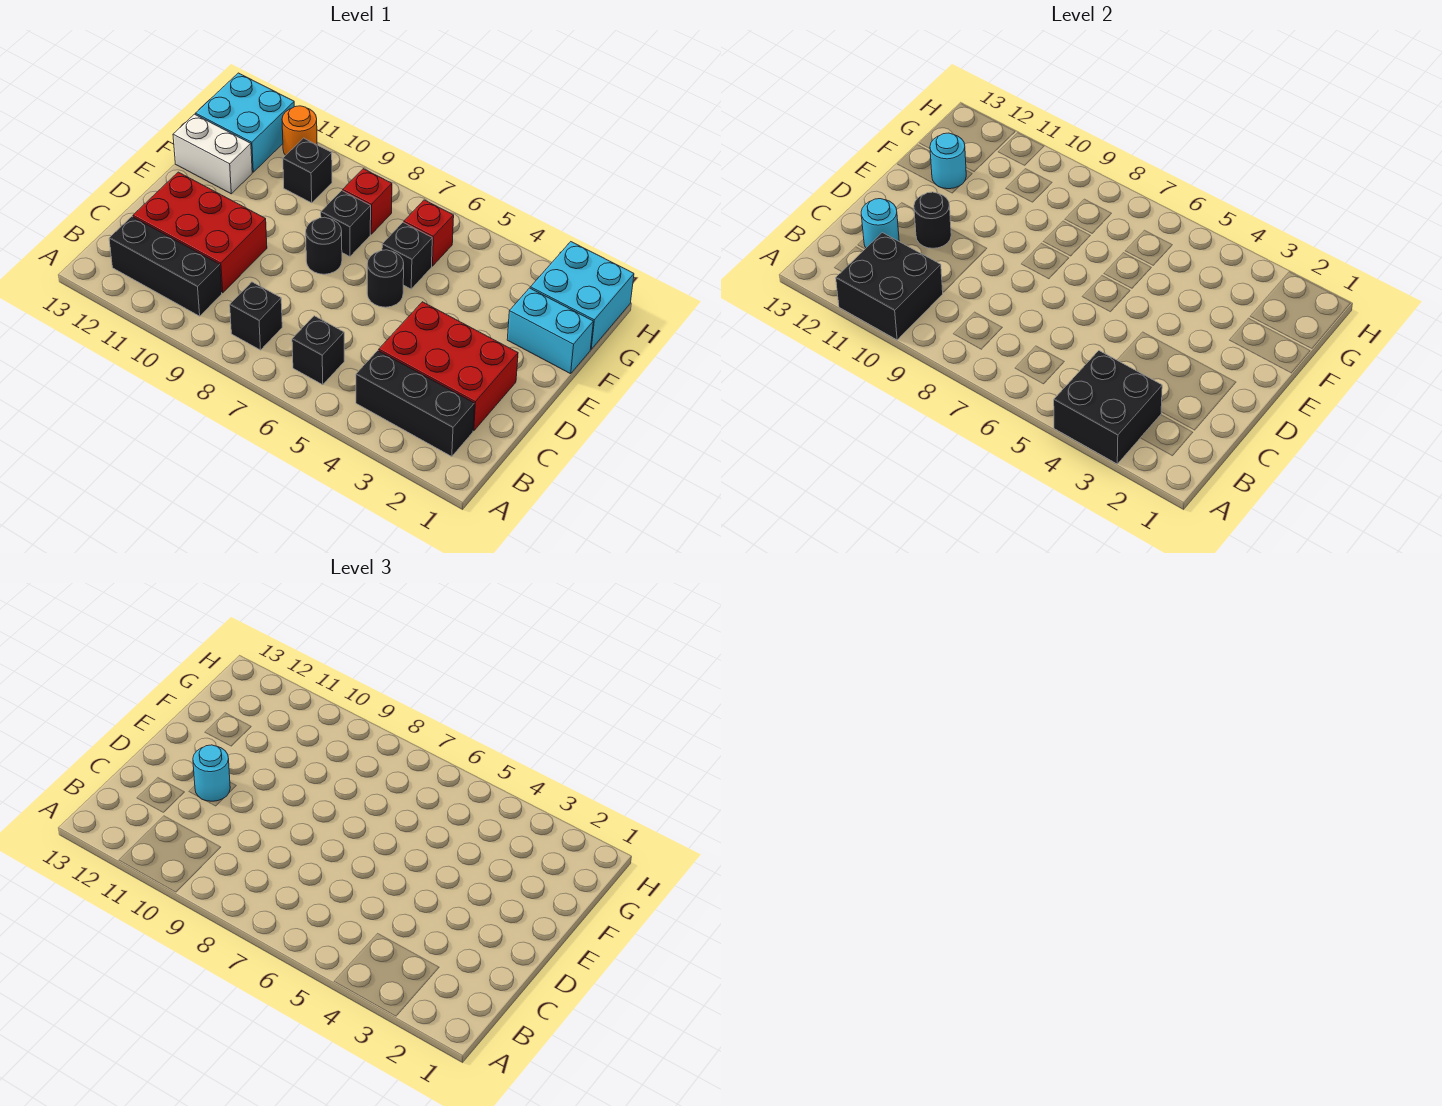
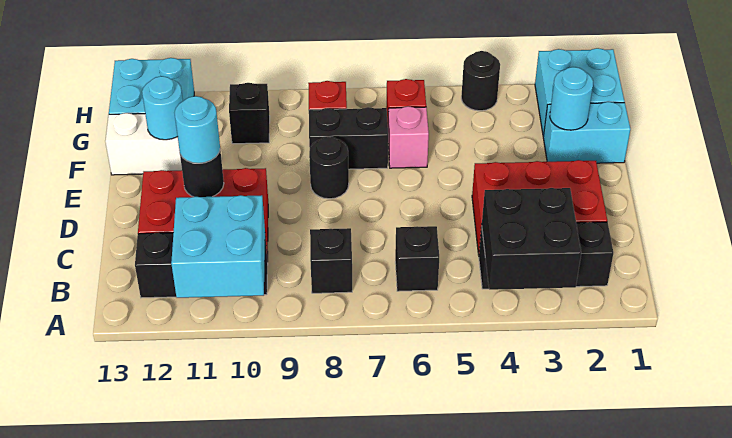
black brick A10:B11 level 2 -> cyan brick A10:B11 level 2
cyan round brick C12 level 2 -> cyan round brick F2 level 2
black round brick E6 level 1 -> black round brick H4 level 1
black brick F6 level 1 -> pink brick F6 level 1
black brick F8 level 1 -> black brick F7:F8 level 1
orange round brick H11 level 1 -> none

